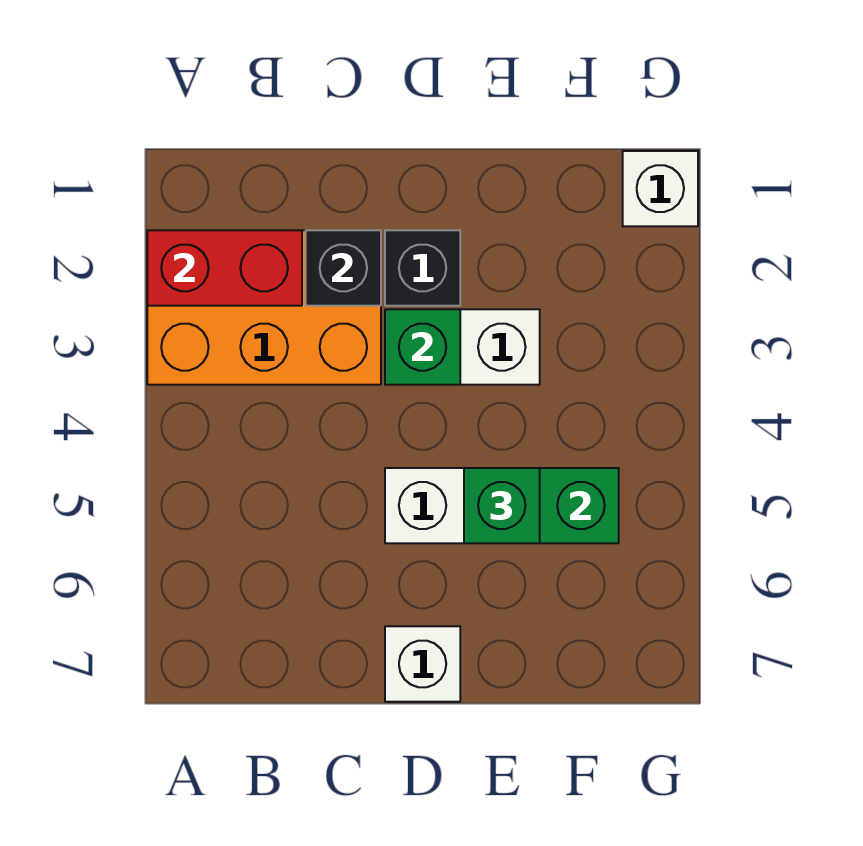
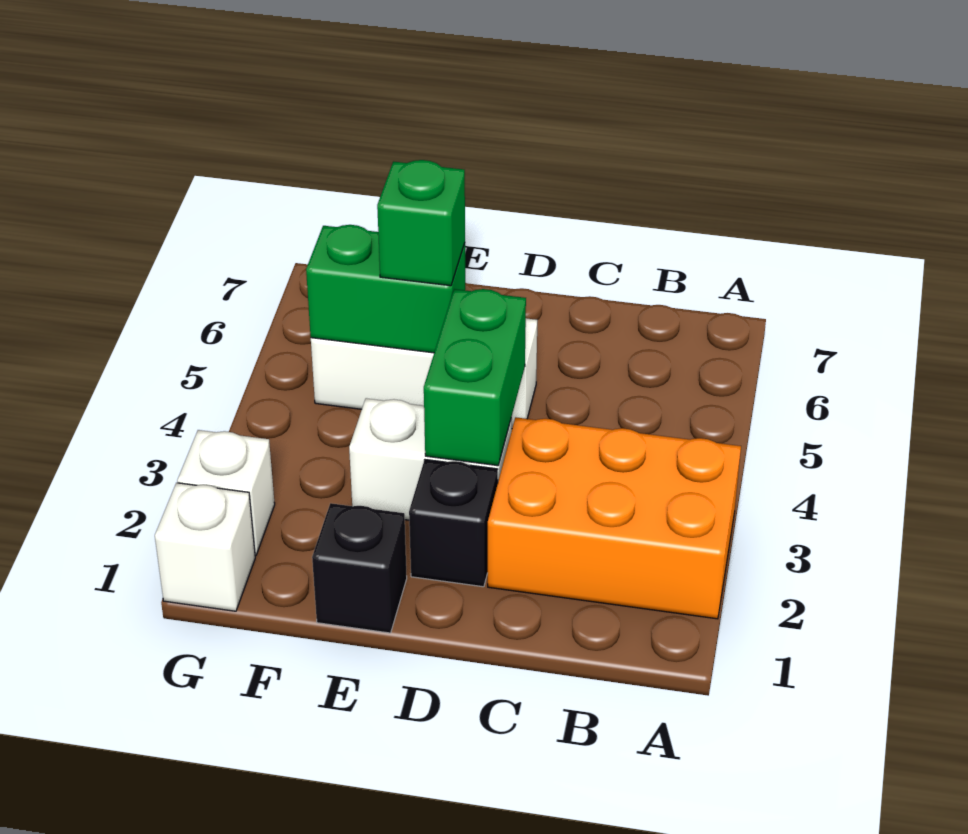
red brick A2:B2 level 2 -> none
black brick C2 level 2 -> black brick E1 level 1
green brick D3 level 2 -> green brick D3:D4 level 2
white brick D7 level 1 -> white brick G2 level 1

